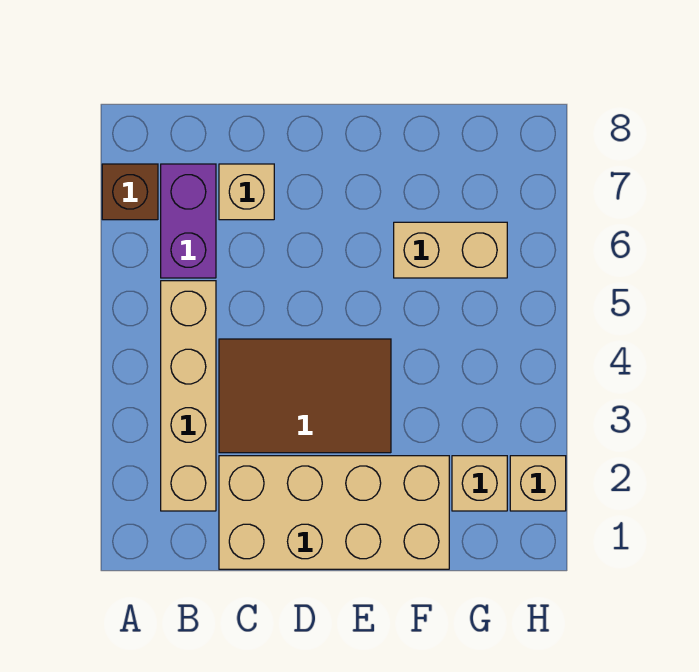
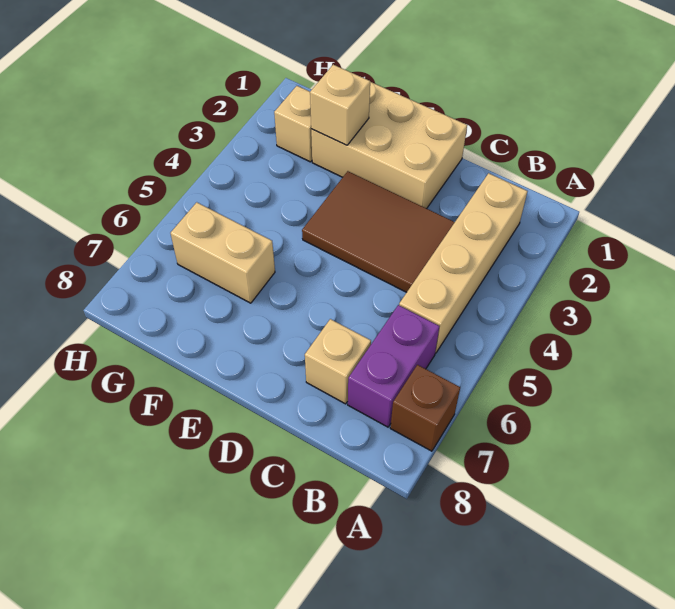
tan brick C1:F2 level 1 -> tan brick D1:F2 level 1
tan brick H2 level 1 -> tan brick F2 level 2

